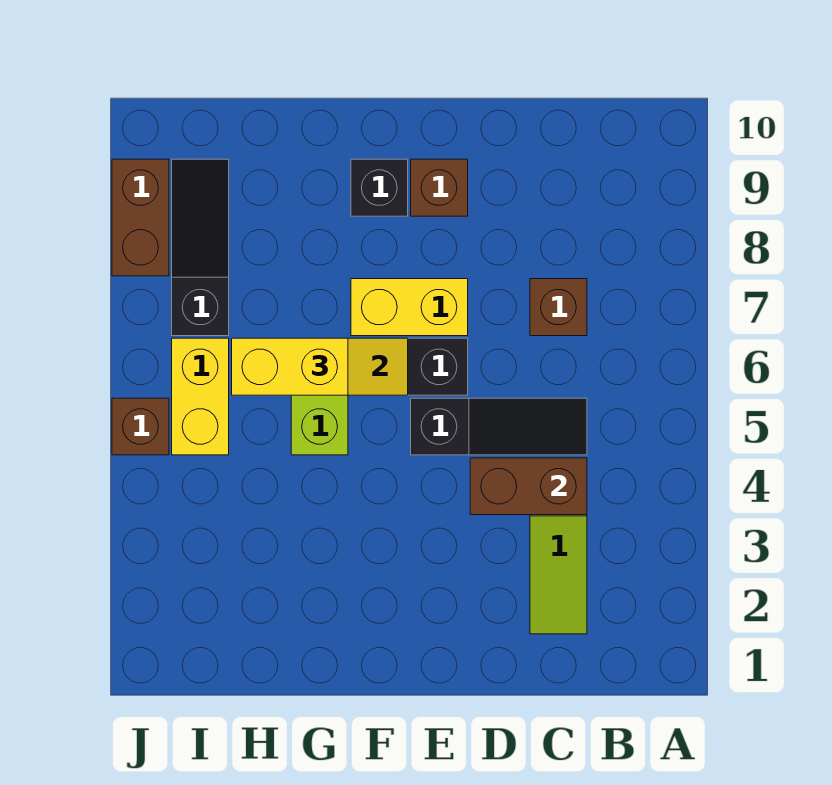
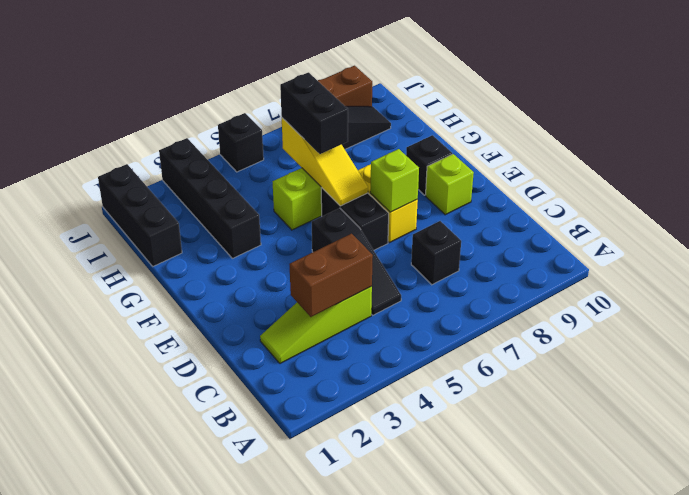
brown brick C4:D4 level 2 -> brown brick C3:C4 level 2
brown brick C7 level 1 -> black brick C7 level 1
none -> lime brick E7 level 2
brown brick E9 level 1 -> lime brick E9 level 1
none -> black brick G3:J3 level 1
yellow brick G6:H6 level 3 -> black brick G6:H6 level 3
none -> black brick H1:J1 level 1
yellow brick I5:I6 level 1 -> none
brown brick J5 level 1 -> black brick J5 level 1

